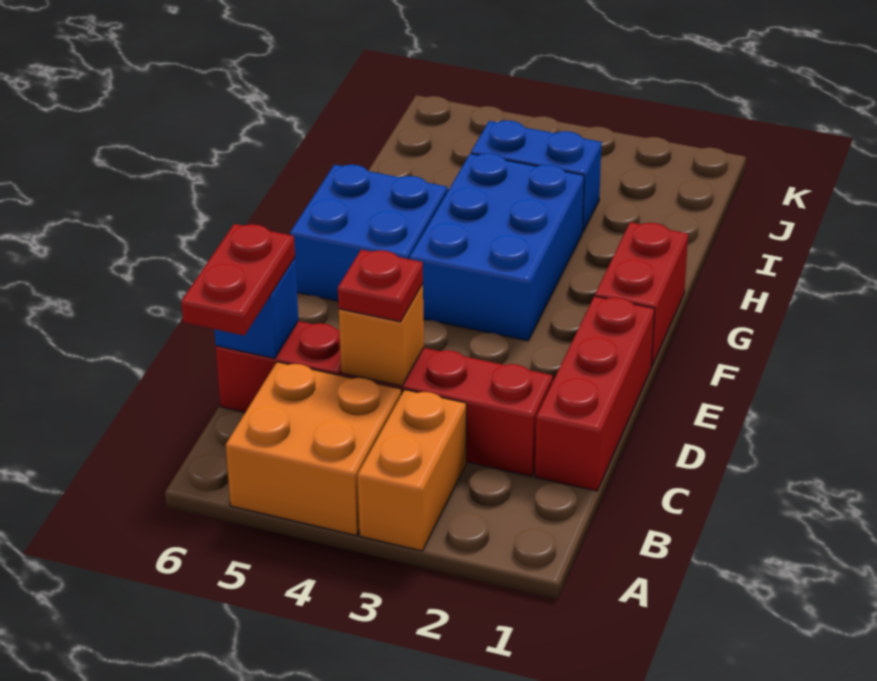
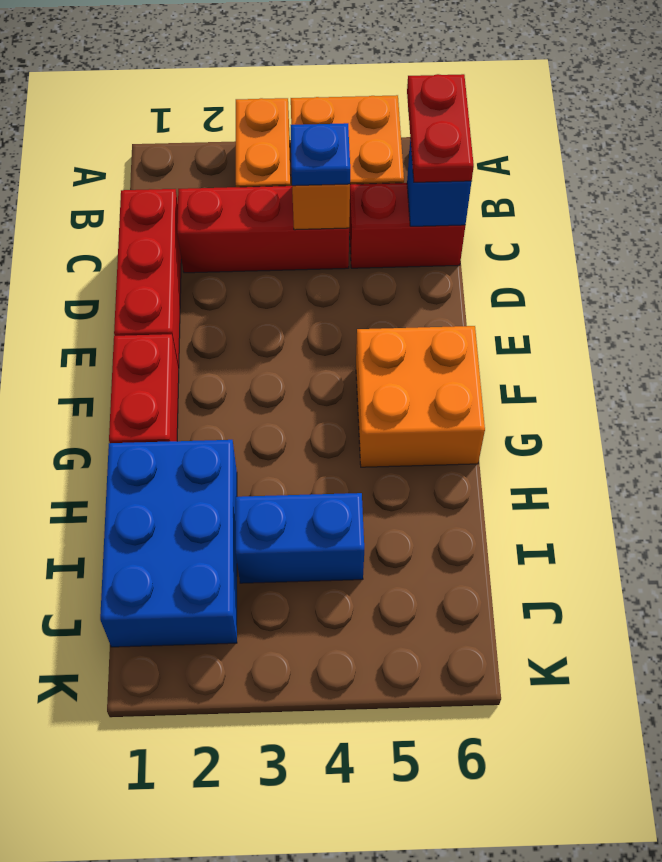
red plate C4 level 3 -> blue plate C4 level 3
blue brick F3:H4 level 1 -> blue brick H1:J2 level 1
blue brick F5:G6 level 1 -> orange brick F5:G6 level 1

